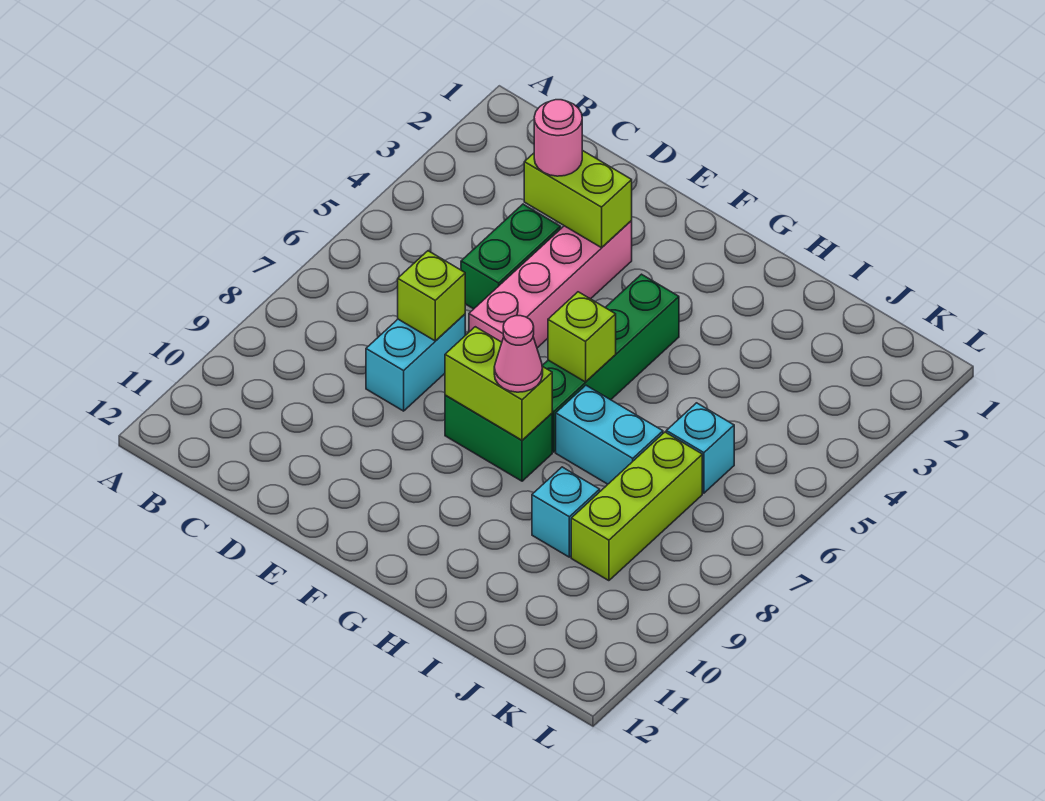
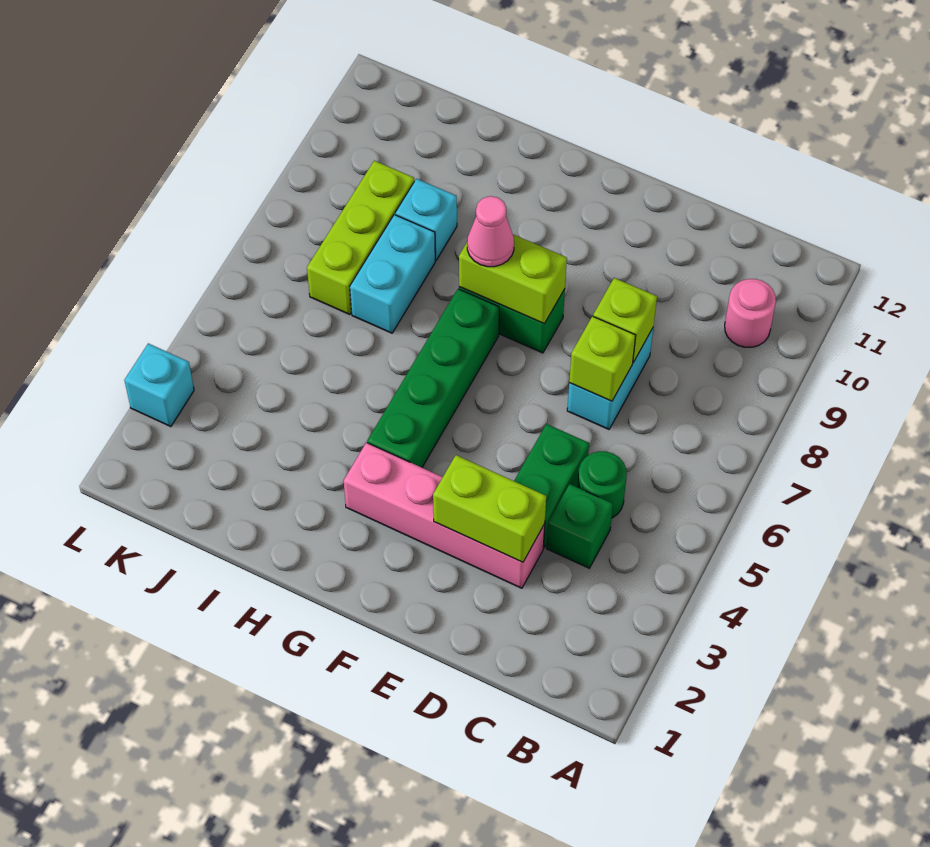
none -> green brick C4 level 1
none -> green round brick C5 level 1
pink round brick D3 level 3 -> pink round brick B10 level 1
pink brick E3:E6 level 1 -> pink brick D3:G3 level 1
lime brick G6 level 2 -> lime brick D8 level 2
cyan brick H7:I7 level 1 -> cyan brick I7:I8 level 1
cyan brick J6 level 1 -> cyan brick L3 level 1

